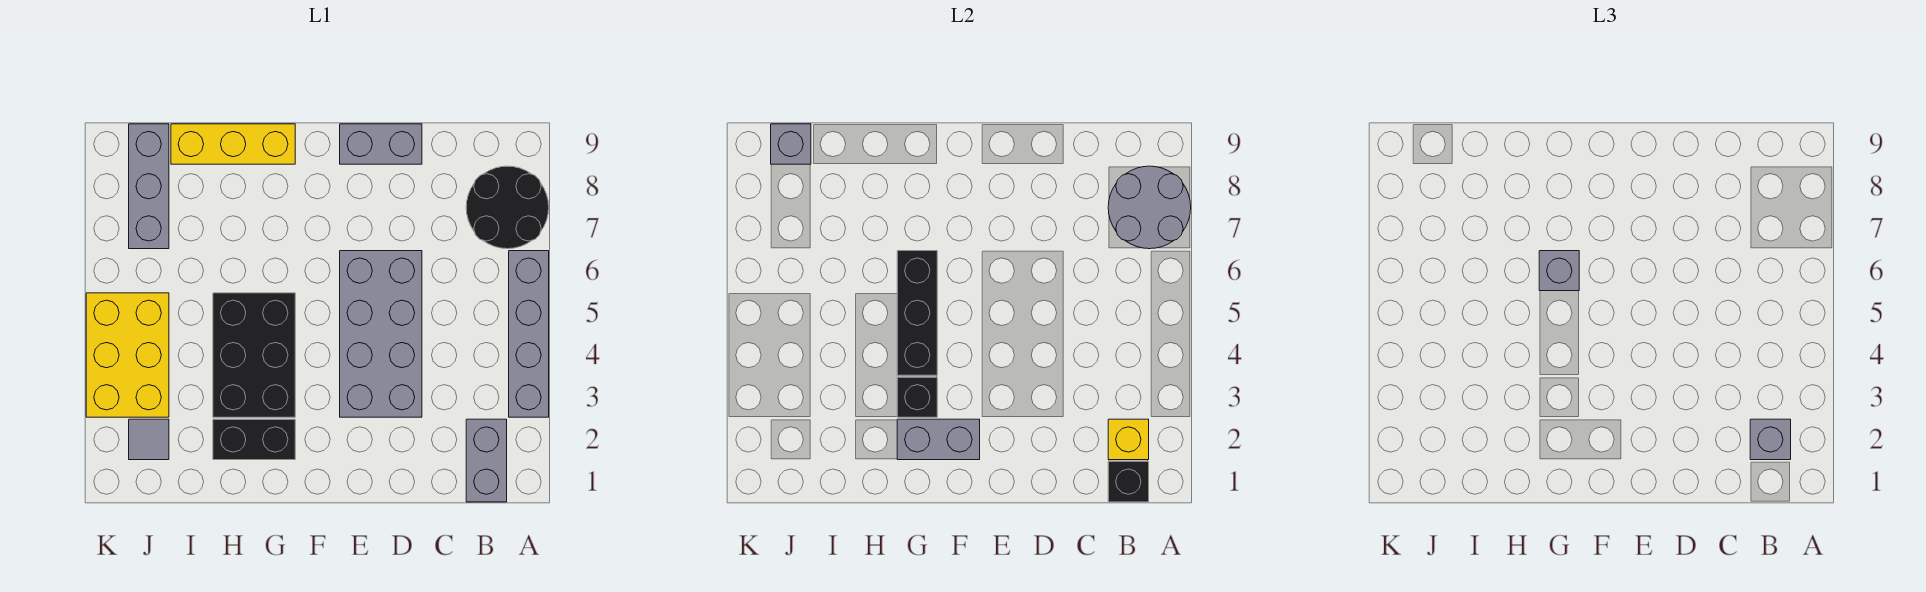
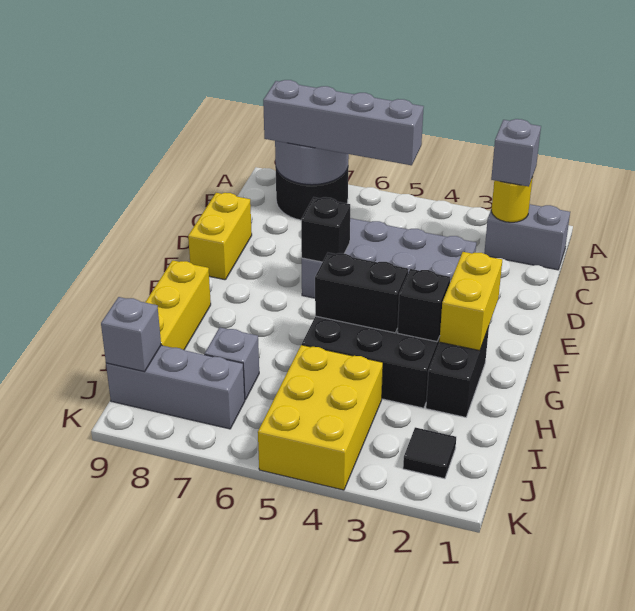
grey brick A3:A6 level 1 -> grey brick B5:B8 level 3
black brick B1 level 2 -> black brick E6 level 2
yellow brick B2 level 2 -> yellow round brick B2 level 2
grey brick D9:E9 level 1 -> yellow brick D9:E9 level 1
grey brick F2:G2 level 2 -> yellow brick F2:G2 level 2
black brick G4:G6 level 2 -> black brick G4:G5 level 2
grey brick G6 level 3 -> grey brick I7 level 1
grey tile J2 level 1 -> black tile J2 level 1
yellow brick J3:K5 level 1 -> yellow brick I4:K5 level 1

